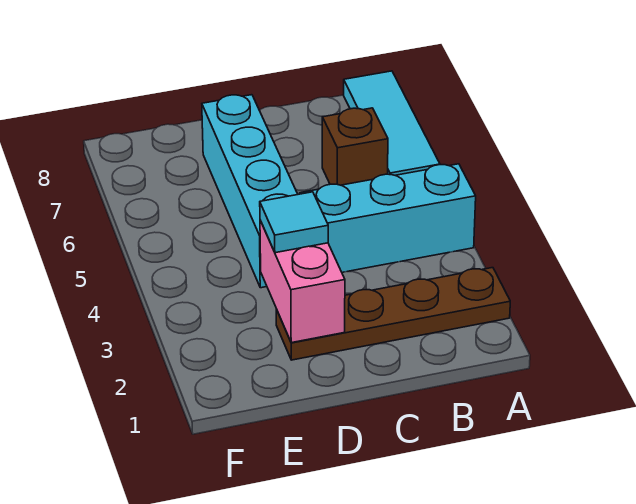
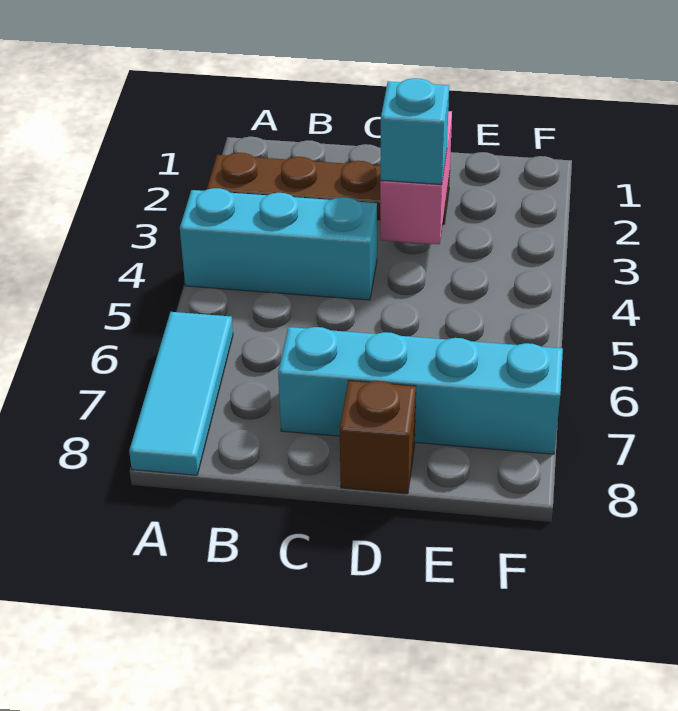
brown brick B6 level 1 -> brown brick D8 level 1
cyan tile D3 level 3 -> cyan brick D3 level 3
cyan brick D4:D7 level 1 -> cyan brick C7:F7 level 1

